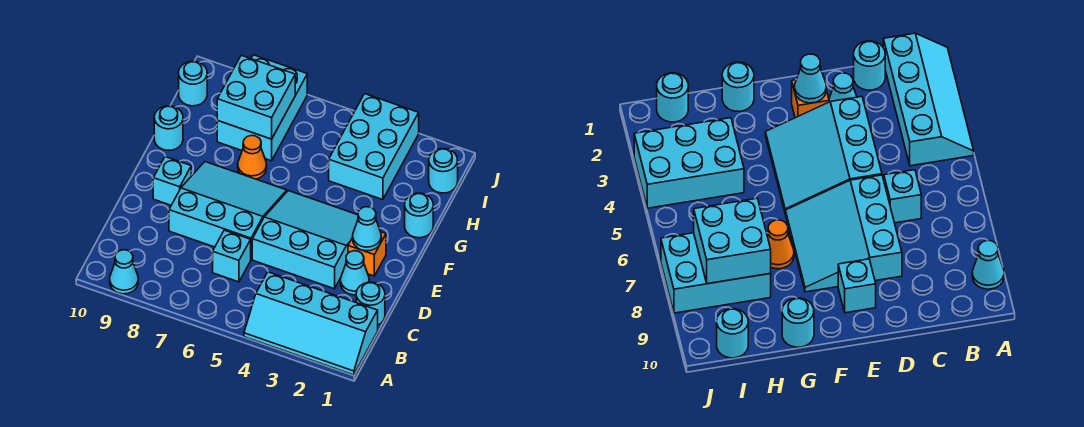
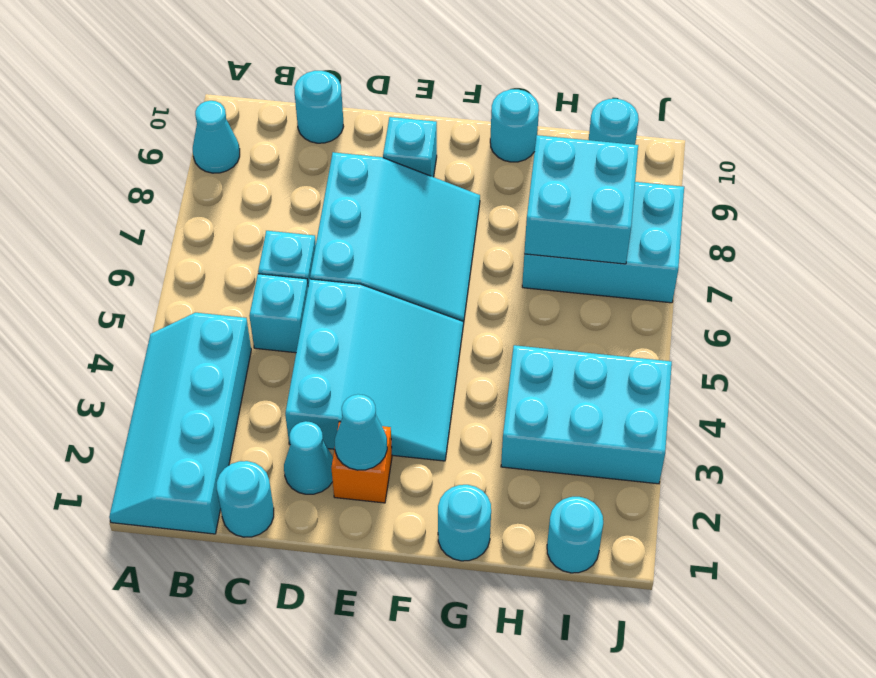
none -> cyan brick C5 level 1
none -> cyan round brick C10 level 1
orange cone G7 level 1 -> none

